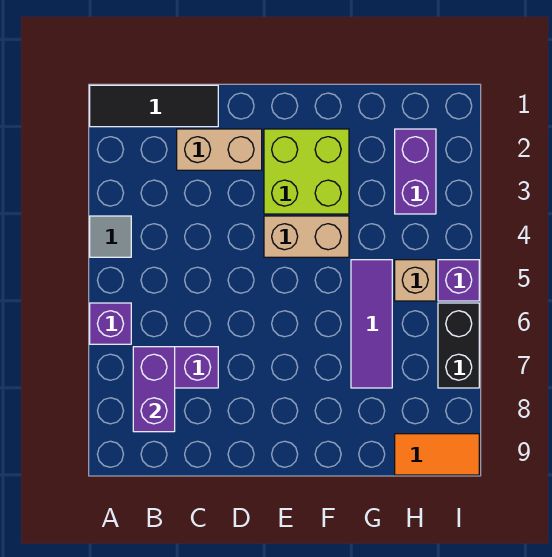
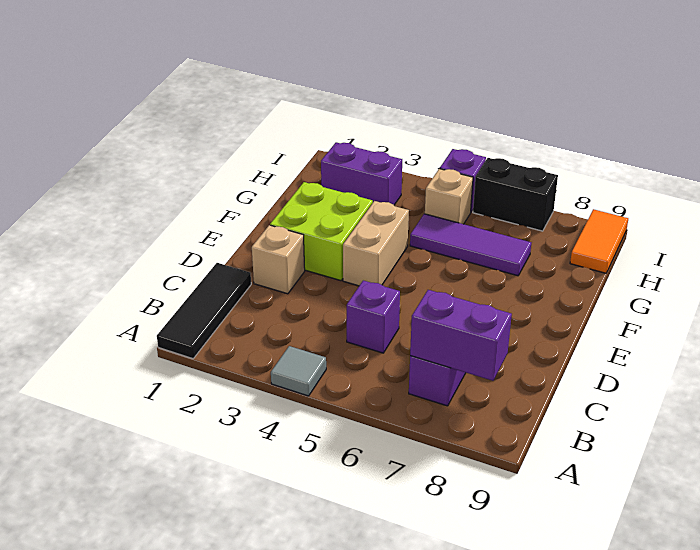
purple brick A6 level 1 -> purple brick C5 level 1
tan brick C2:D2 level 1 -> tan brick D2 level 1

